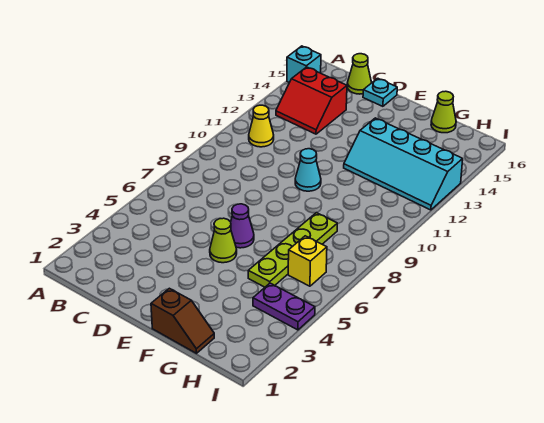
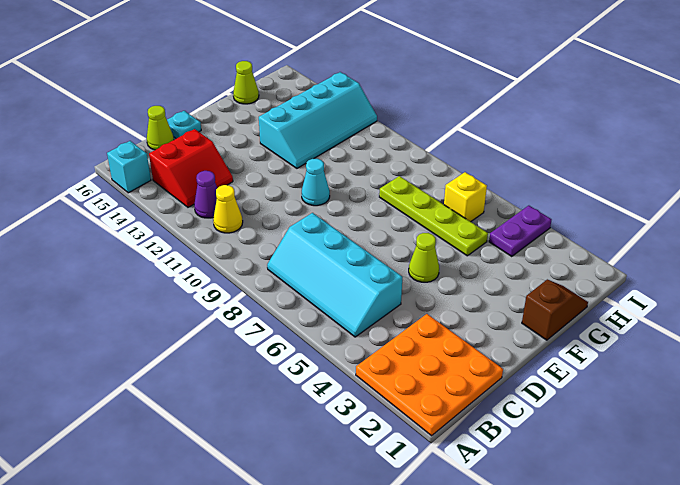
none -> orange plate A1:C3 level 1
none -> cyan slope B5:C8 level 1 top C
purple cone E6 level 1 -> purple cone B12 level 1

